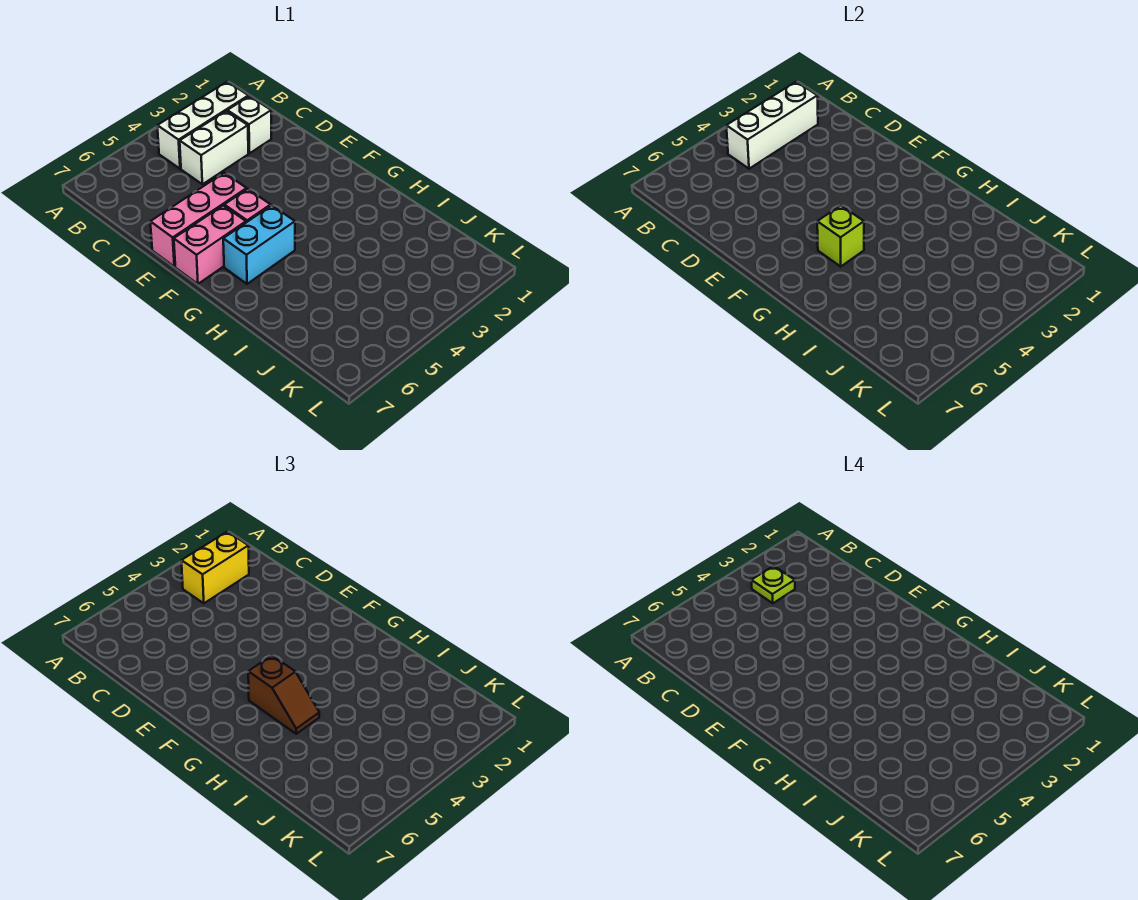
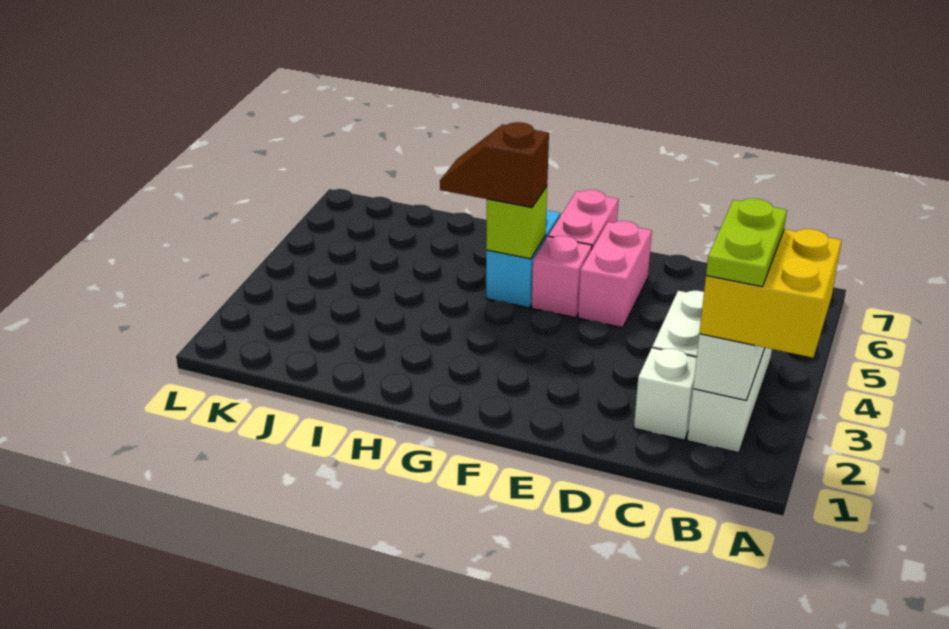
yellow brick B2:B3 level 3 -> yellow brick A2:B3 level 3
lime plate B3 level 4 -> lime plate B2:B3 level 4
pink brick E5:E7 level 1 -> pink brick E5:E6 level 1

